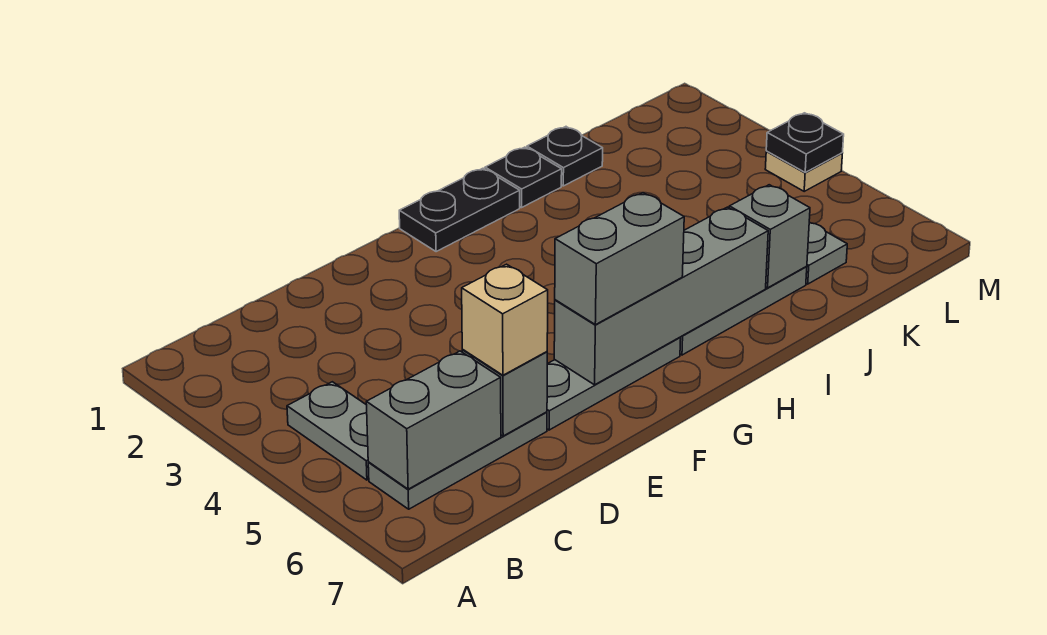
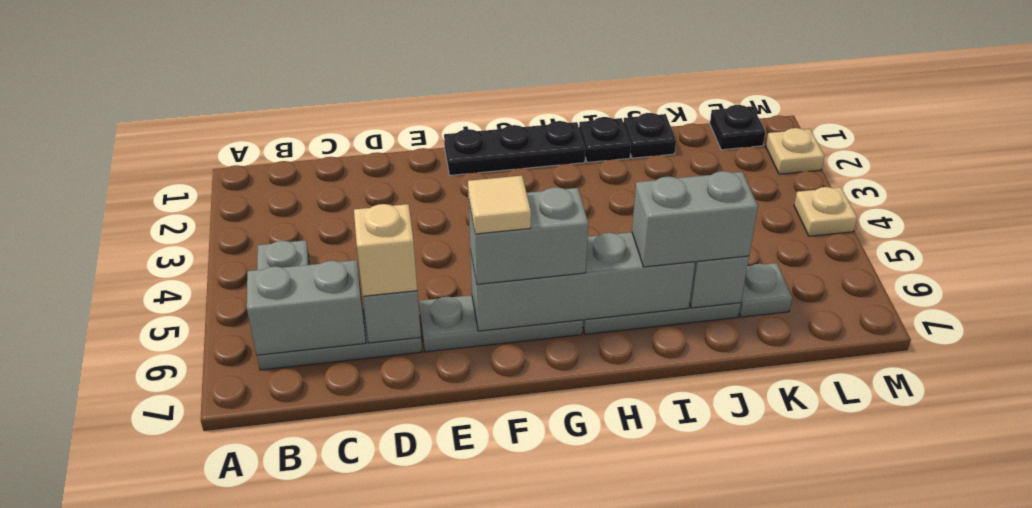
none -> tan tile F6 level 4
black plate G1:H1 level 1 -> black plate F1:H1 level 1
none -> grey brick I6:J6 level 3
none -> tan plate M2 level 1
black plate M4 level 2 -> black plate L1 level 1

